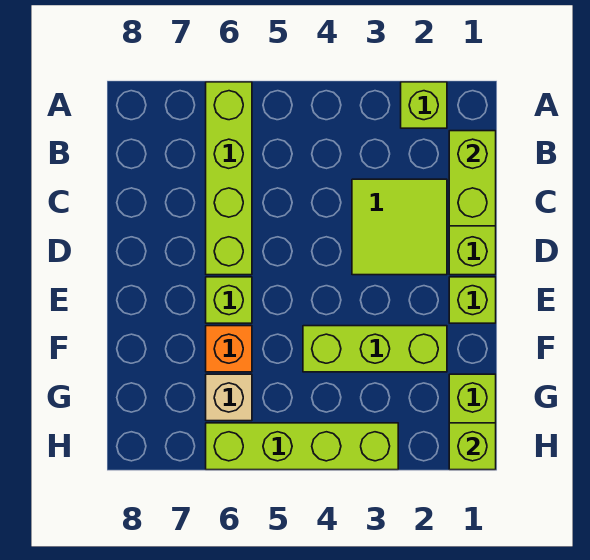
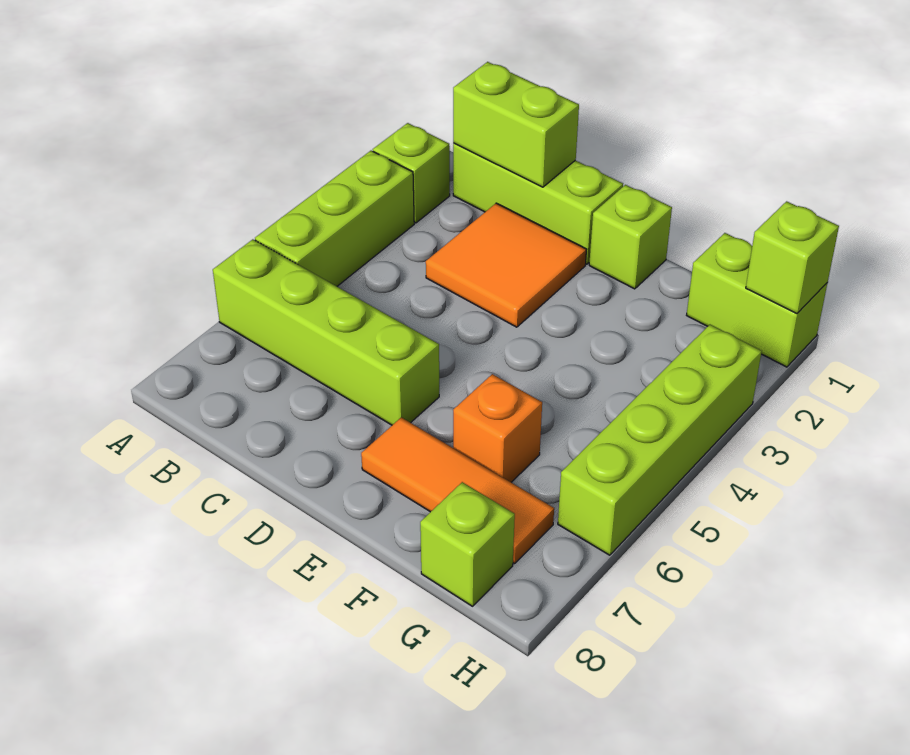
lime tile C2:D3 level 1 -> orange tile C2:D3 level 1
lime brick E6 level 1 -> lime brick G8 level 1
none -> orange tile E7:G7 level 1
lime brick F2:F4 level 1 -> lime brick A3:A5 level 1
tan brick G6 level 1 -> none

